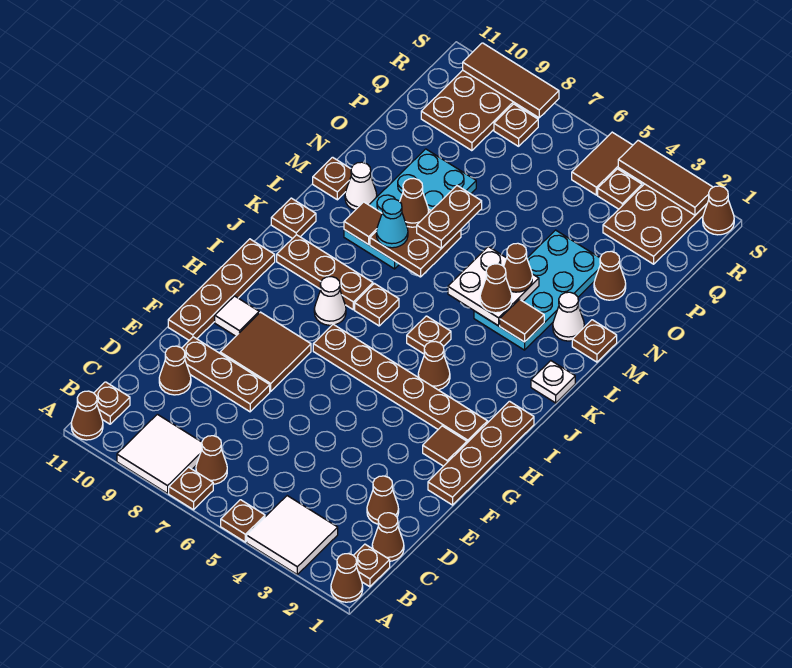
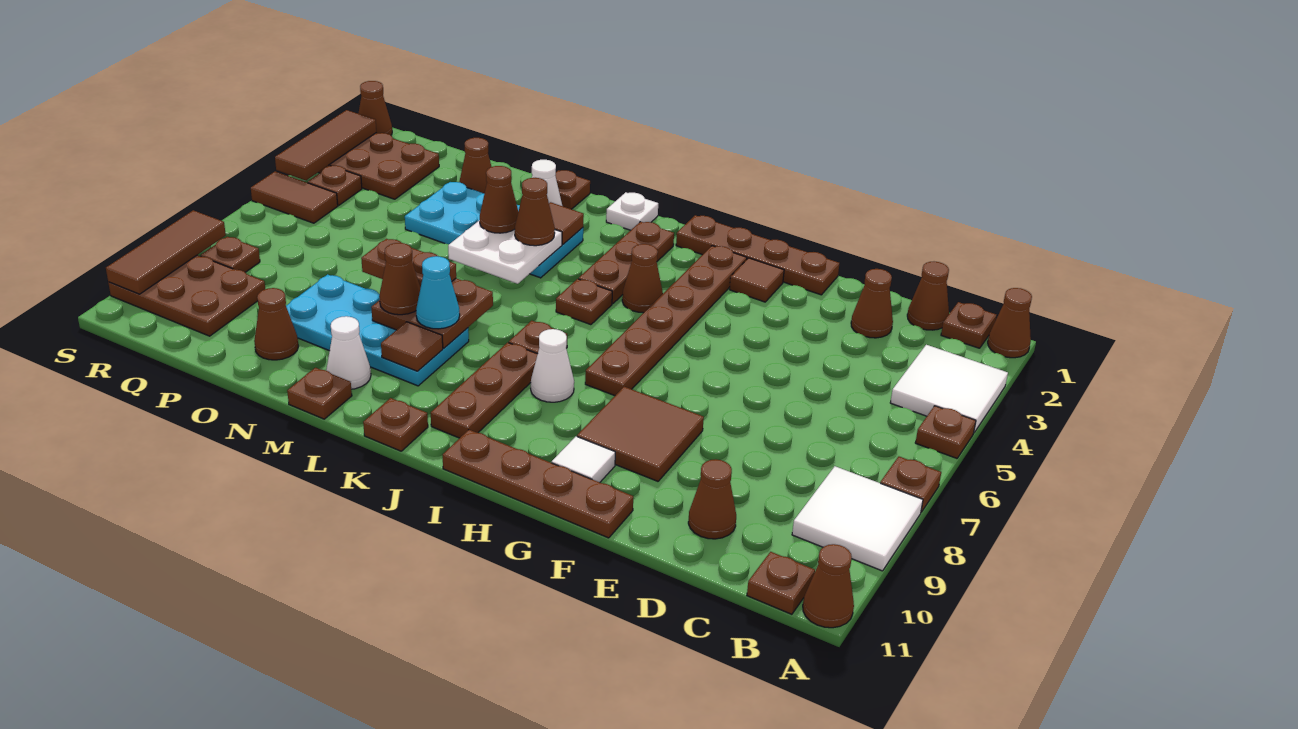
brown cone B7 level 1 -> brown cone O10 level 1
brown plate E8:E10 level 1 -> brown plate J2:J4 level 1

